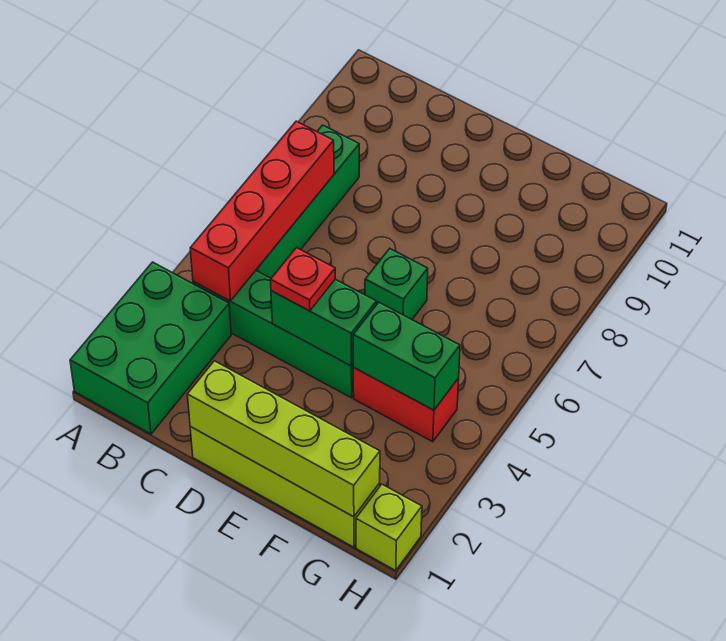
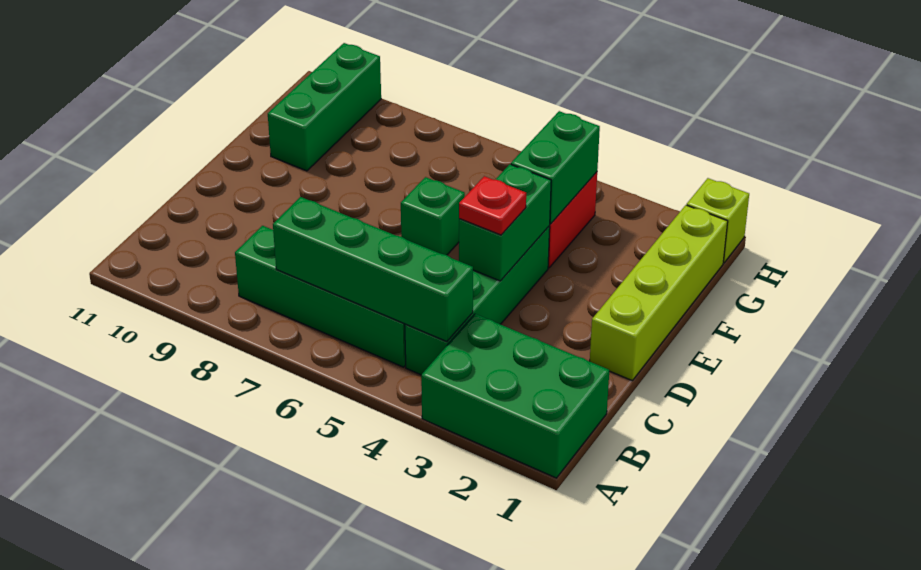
red brick B4:B7 level 2 -> green brick B4:B7 level 2
lime brick D1:G1 level 2 -> none
none -> green brick F10:H10 level 1

